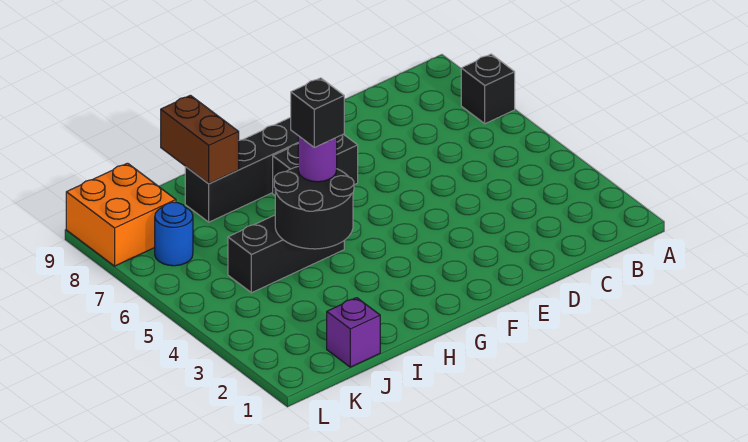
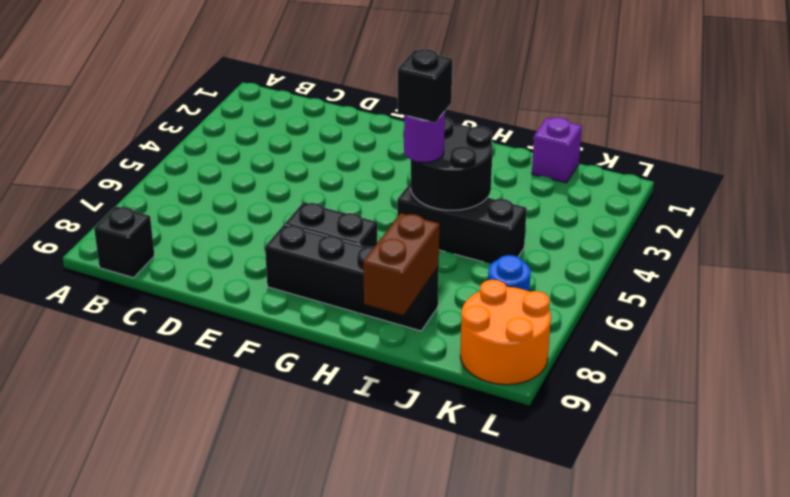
black brick A7 level 1 -> black brick B9 level 1
orange brick K8:L9 level 1 -> orange round brick K8:L9 level 1

